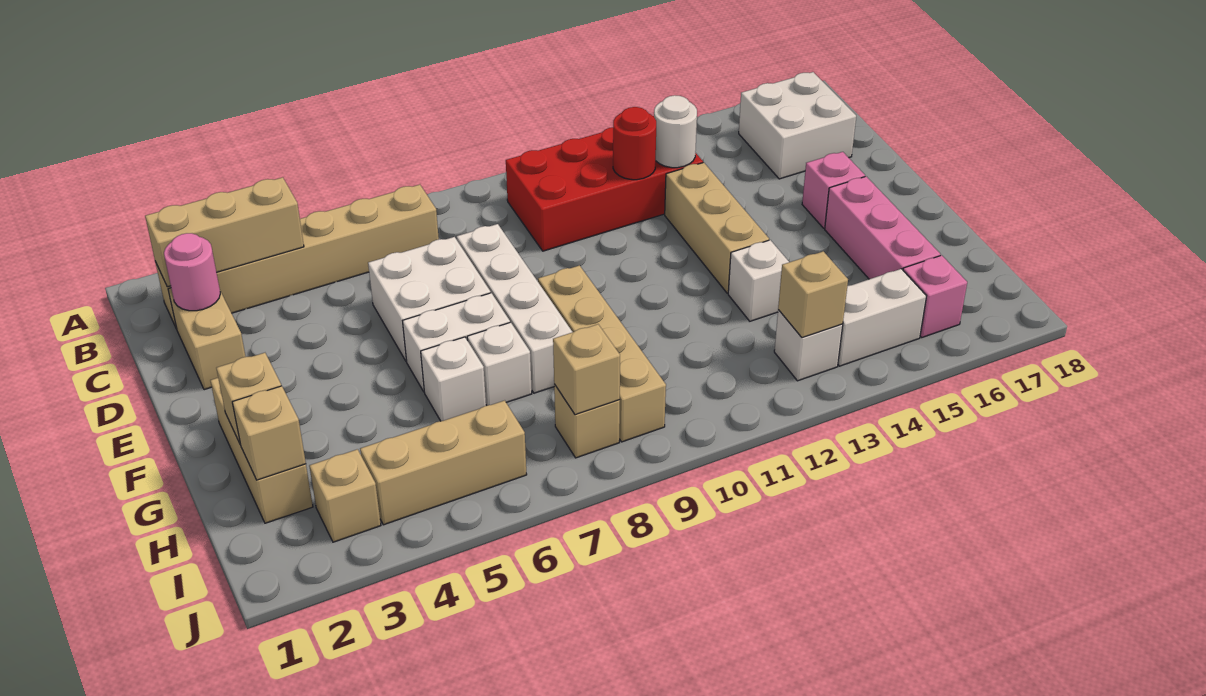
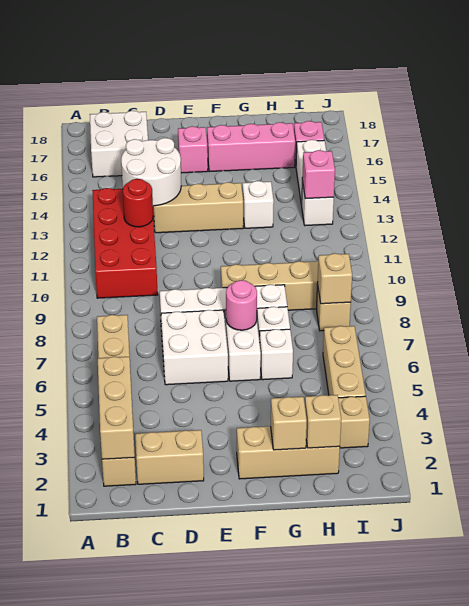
pink round brick C2 level 2 -> pink round brick F7 level 2
white round brick C13 level 2 -> white round brick C13:D14 level 2
tan brick I13 level 2 -> pink brick I13 level 2

